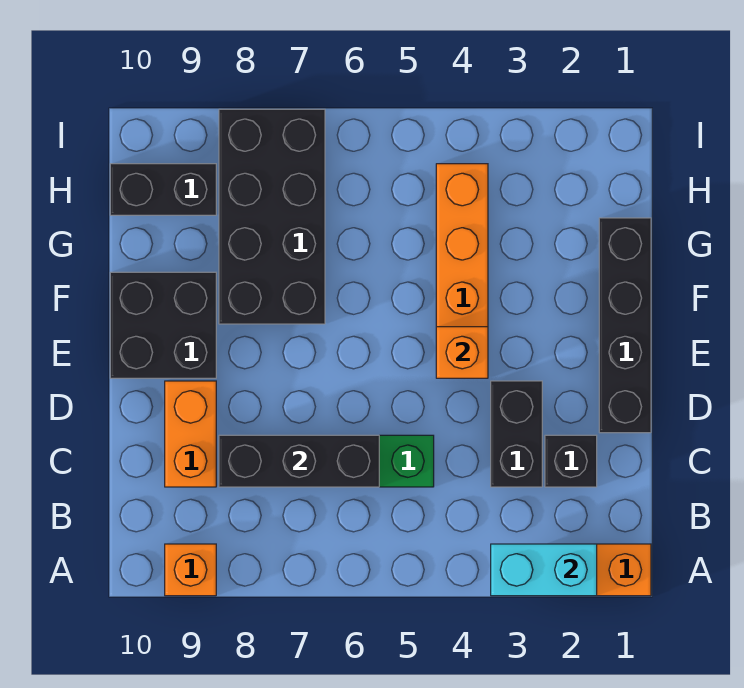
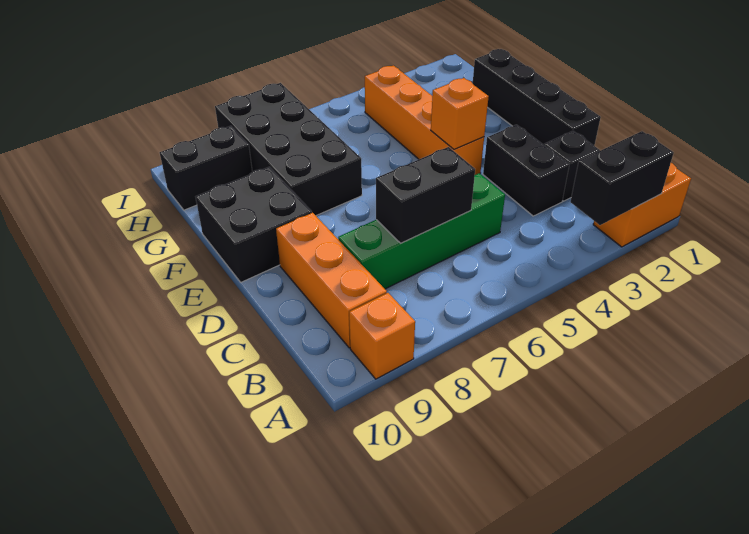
cyan brick A2:A3 level 2 -> black brick A2:A3 level 2
black brick C6:C8 level 2 -> black brick C6:C7 level 2
orange brick C9:D9 level 1 -> orange brick B9:D9 level 1

